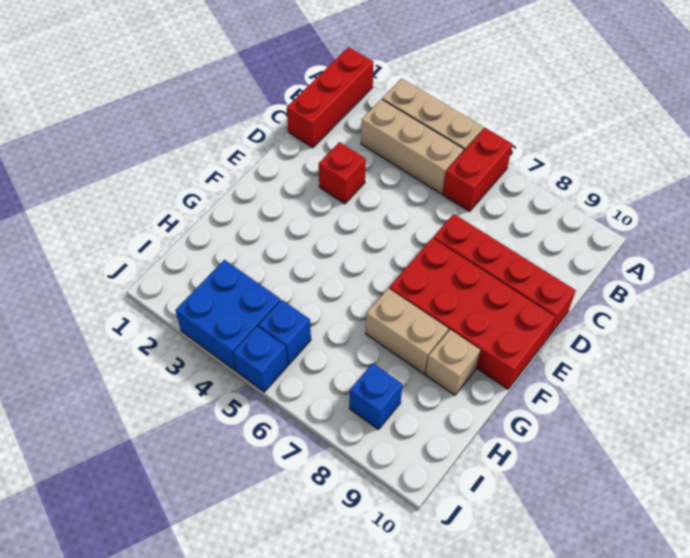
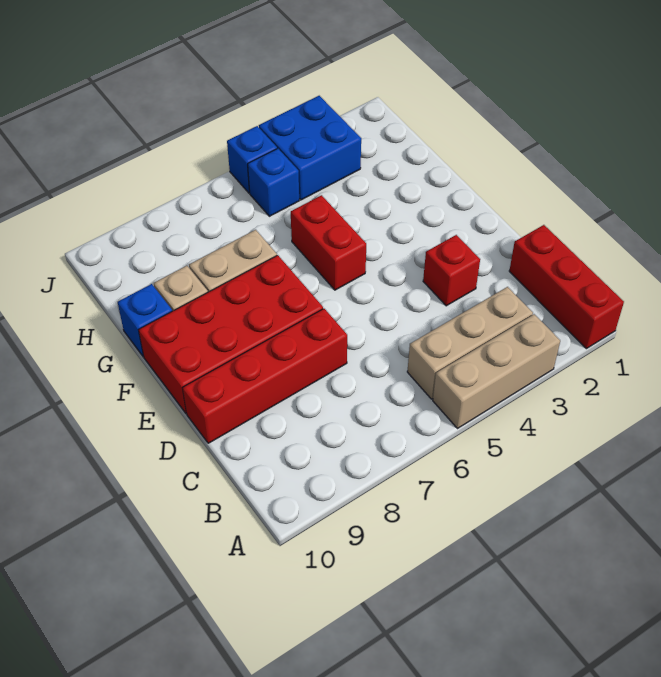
red brick A6:B6 level 1 -> red brick F5:G5 level 1
blue brick I8 level 1 -> blue brick G10 level 1

